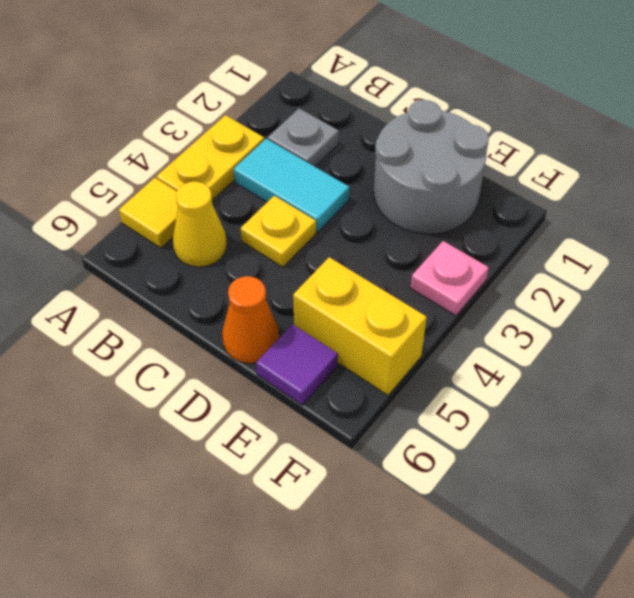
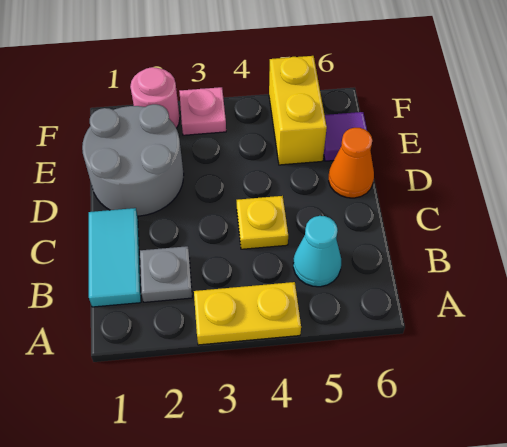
yellow tile A5 level 1 -> none
cyan tile B3:C3 level 1 -> cyan tile B1:C1 level 1
yellow cone B5 level 1 -> cyan cone B5 level 1
none -> pink round brick F2 level 1

